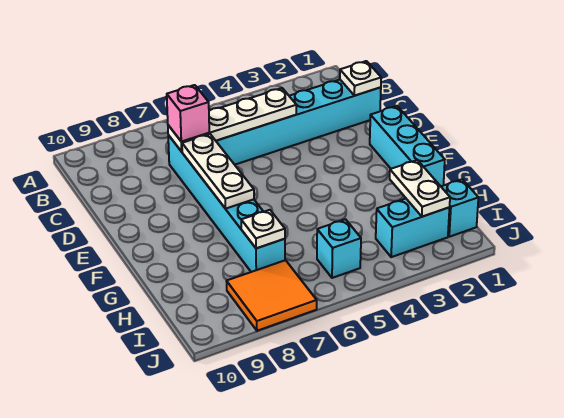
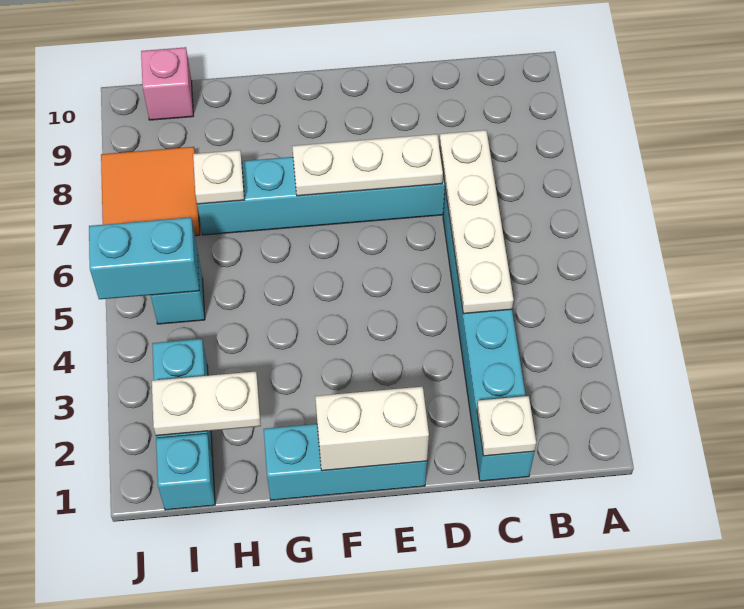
pink brick C7 level 3 -> pink brick I10 level 1
none -> white brick E1:F1 level 2
none -> cyan brick I5:J5 level 2

